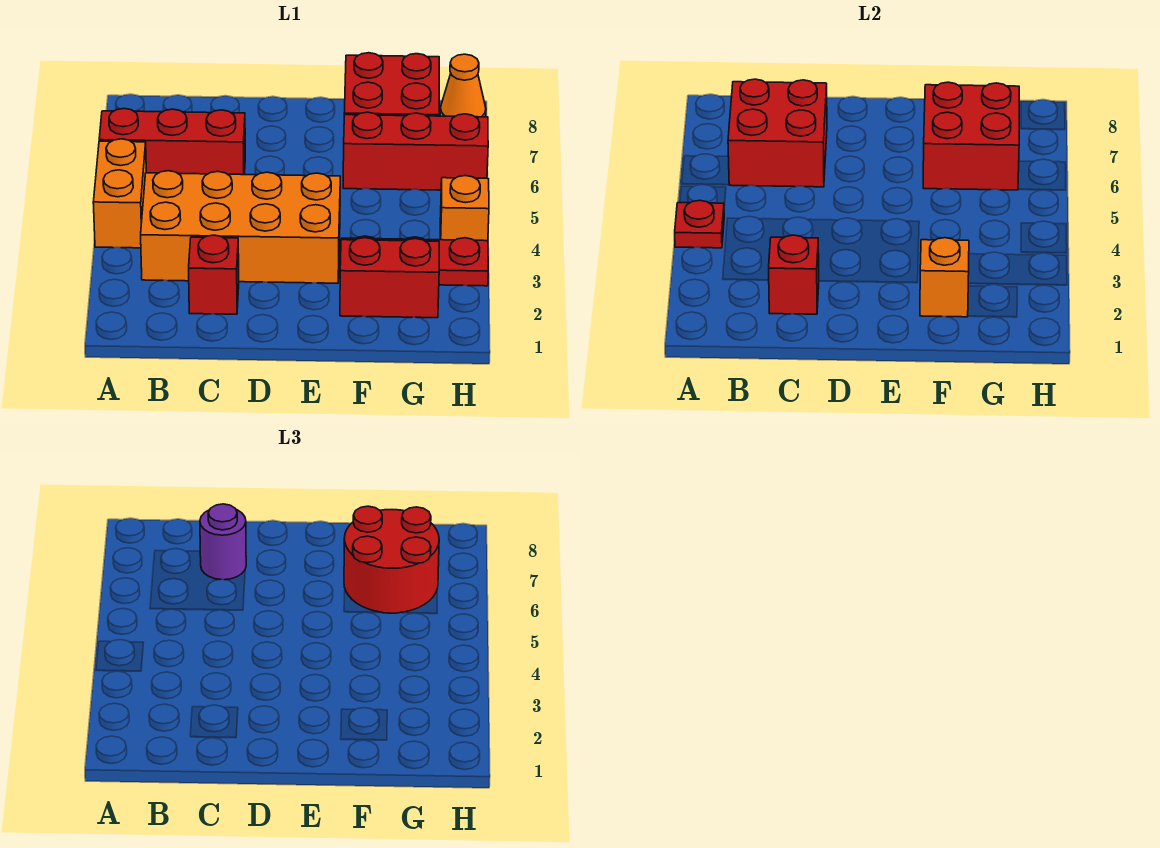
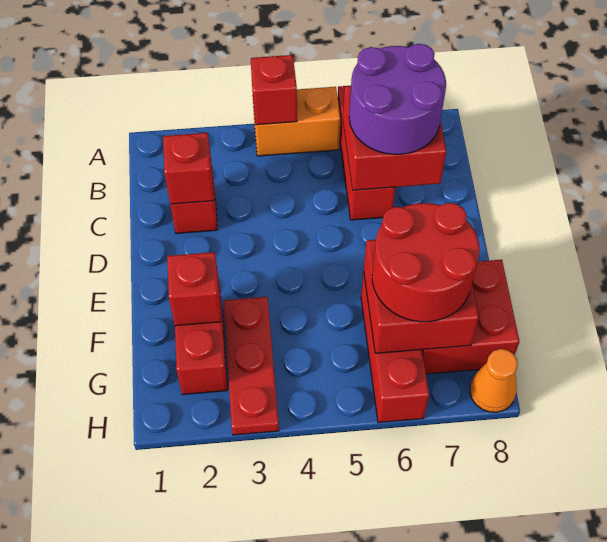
red plate A4 level 2 -> red brick A4 level 2
orange brick B3:E4 level 1 -> none
purple round brick C7 level 3 -> purple round brick B6:C7 level 3
orange brick F2 level 2 -> red brick F2 level 2
orange brick H4 level 1 -> none

